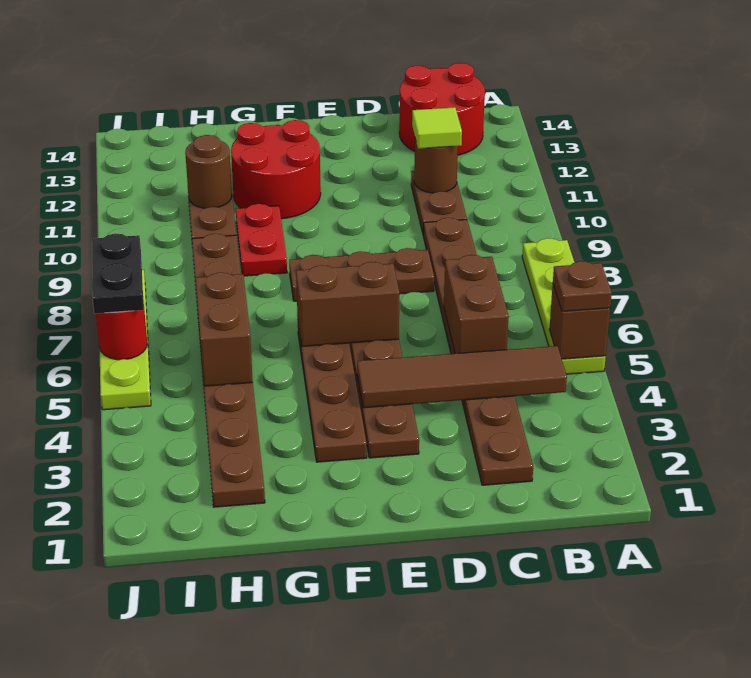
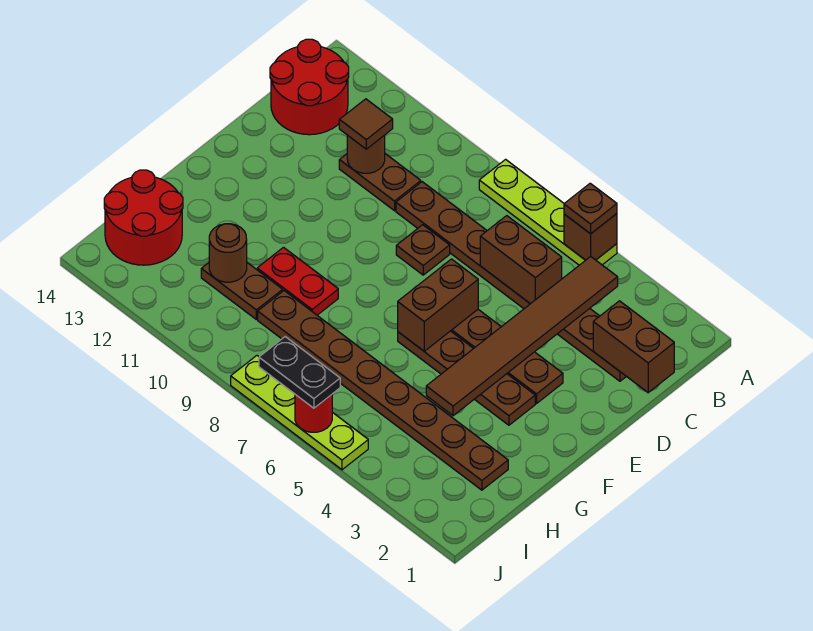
brown tile B4:E4 level 2 -> brown tile B4:G4 level 2
lime tile C11 level 3 -> brown tile C11 level 3
brown plate D8:F8 level 1 -> brown plate D8 level 1
red round brick F11:G12 level 1 -> red round brick H13:I14 level 1
brown brick H5:H6 level 2 -> brown brick C1:C2 level 2

